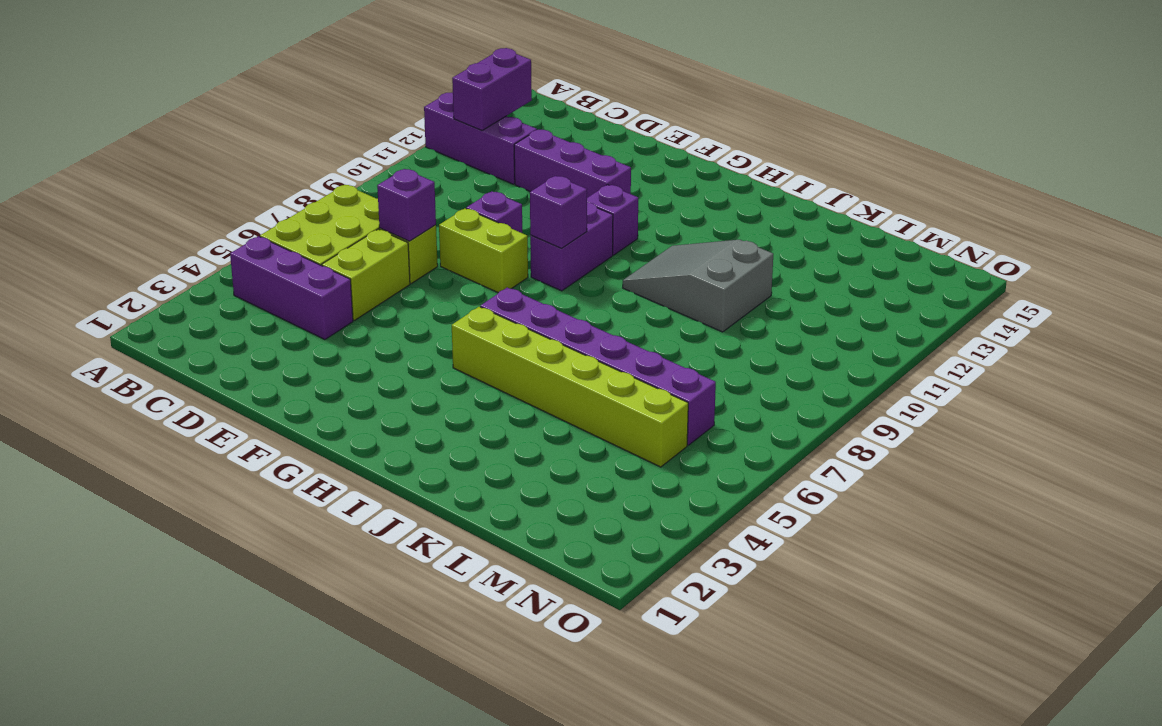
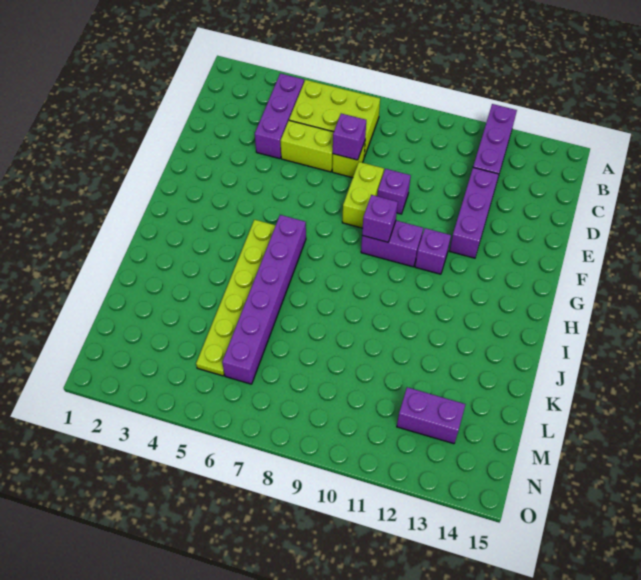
purple brick B12:B13 level 2 -> purple brick M12:M13 level 1
lime brick H5:M5 level 1 -> lime plate H5:M5 level 1
grey slope I10:K11 level 1 top K -> none

